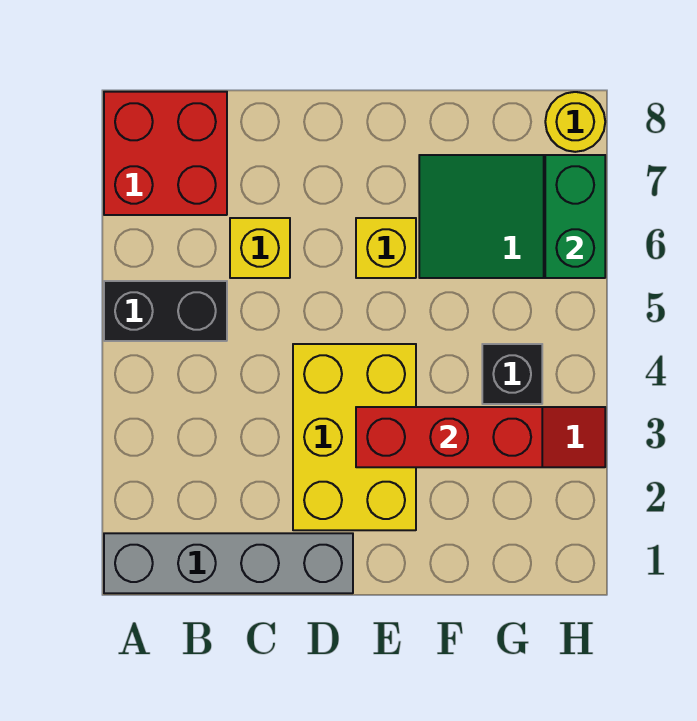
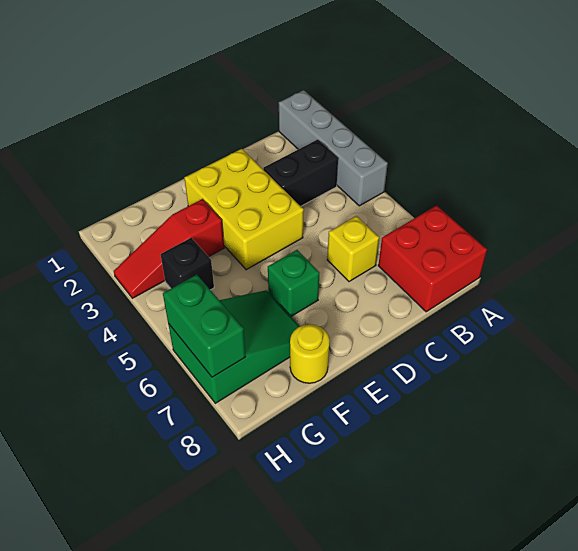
grey brick A1:D1 level 1 -> grey brick A1:A4 level 1
black brick A5:B5 level 1 -> black brick B3:C3 level 1
red brick E3:G3 level 2 -> none
yellow brick E6 level 1 -> green brick E6 level 1
yellow round brick H8 level 1 -> yellow round brick F8 level 1

